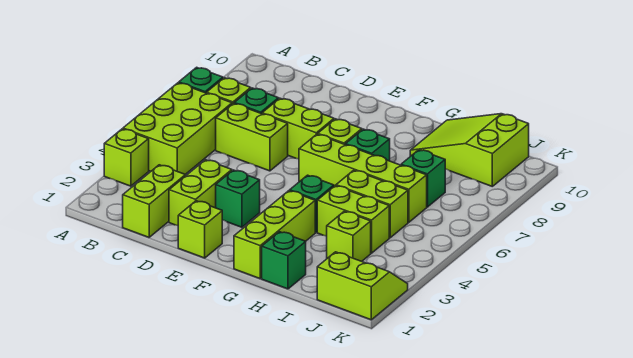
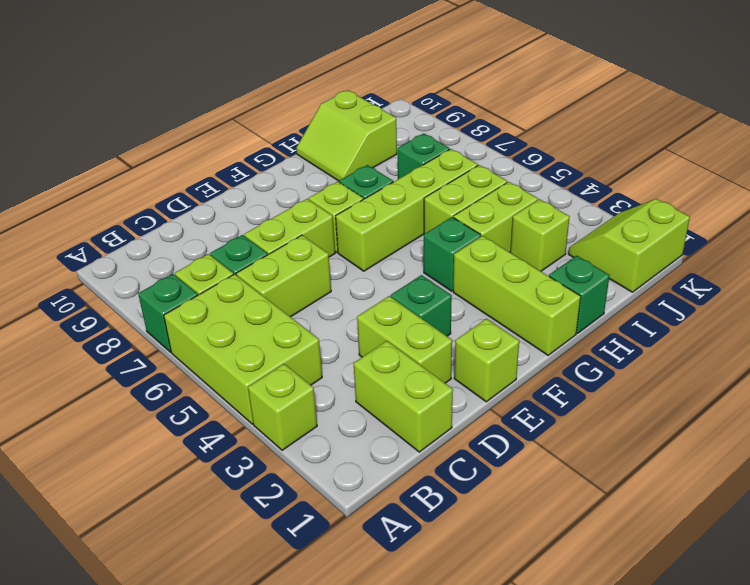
lime slope H9:J10 level 1 top J -> lime slope H9:I10 level 1 top I

